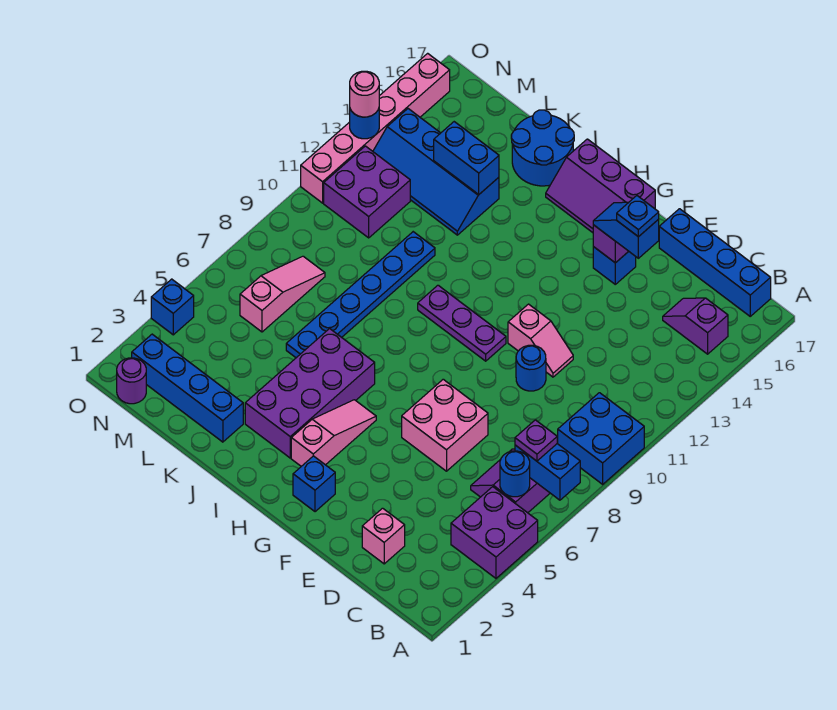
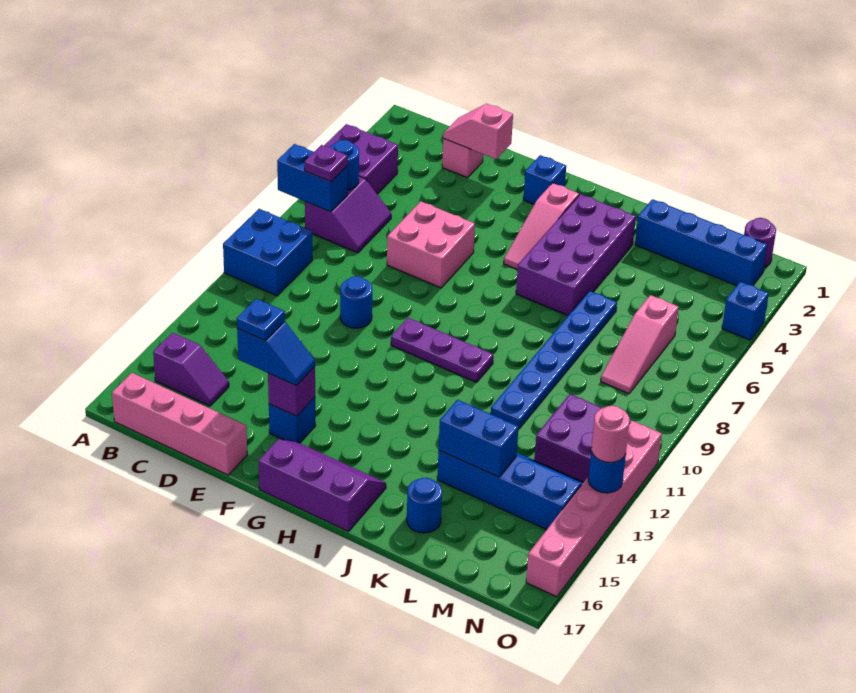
blue brick B17:E17 level 1 -> pink brick B17:E17 level 1
pink slope E11:F11 level 1 top F -> pink slope D2:E2 level 2 top E
blue round brick J16:K17 level 1 -> blue round brick K16 level 1

